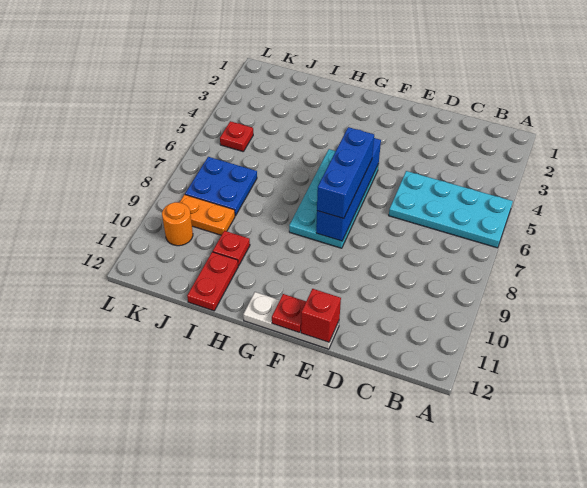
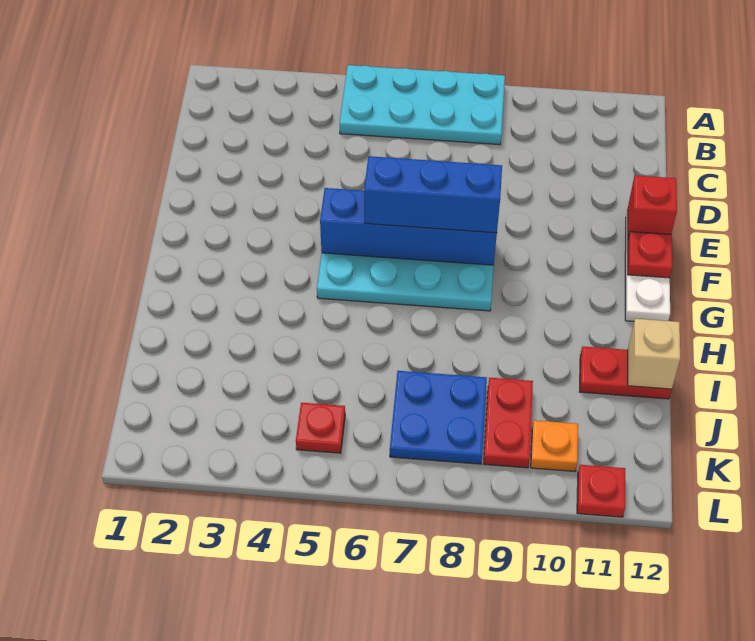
cyan plate A5:D6 level 1 -> cyan plate A5:B8 level 1
red plate I10 level 1 -> red plate L11 level 1
none -> tan brick I12 level 2
orange plate J9:K9 level 1 -> red plate J9:K9 level 1
orange round brick K10 level 1 -> orange plate K10 level 1

